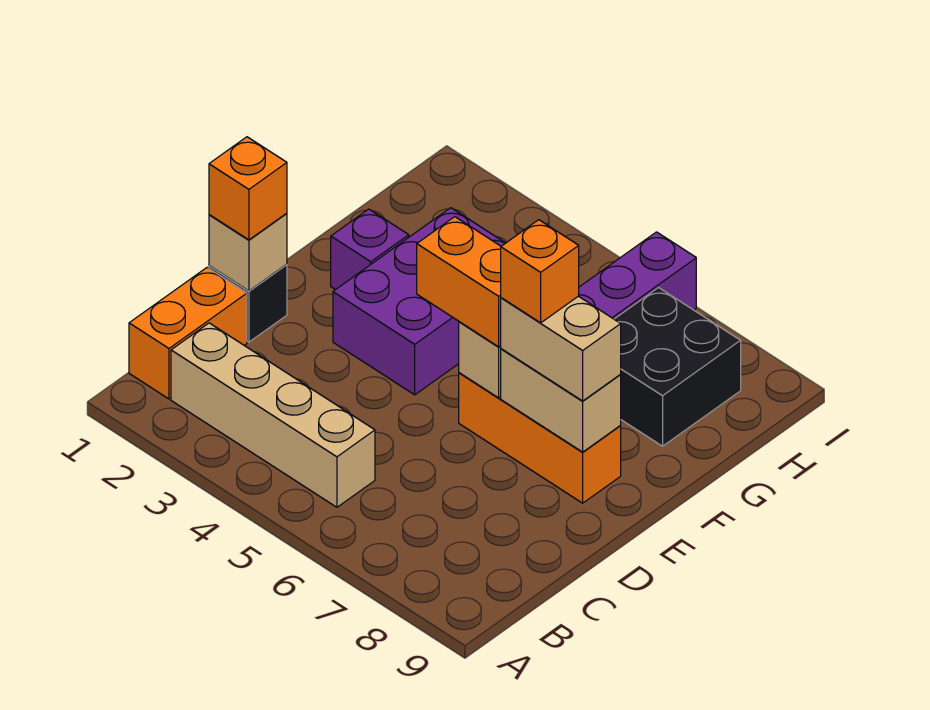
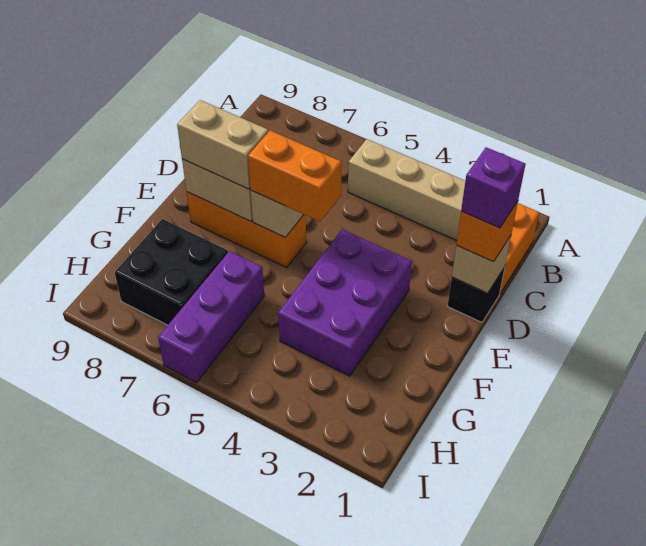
orange brick E7 level 4 -> none
purple brick F2 level 1 -> purple brick D1 level 4

